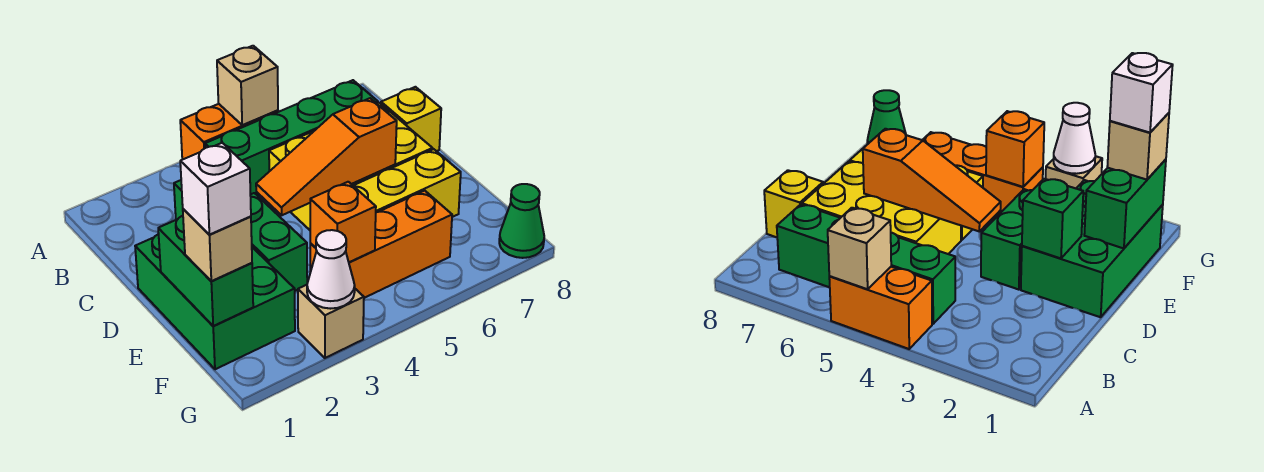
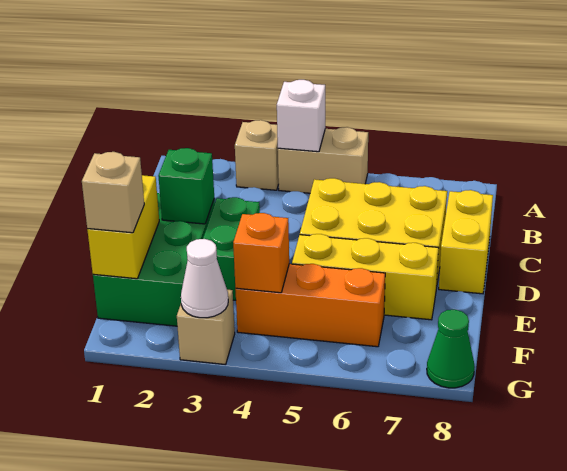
orange brick A4:A5 level 1 -> tan brick A4:A5 level 1
tan brick A5 level 2 -> tan brick A3 level 1
green brick B4:B7 level 1 -> none
yellow brick C8 level 1 -> yellow brick C8:D8 level 1
orange slope D4:D6 level 2 top 6 -> none
green brick E1:F1 level 2 -> yellow brick E1:F1 level 2
white brick F1 level 4 -> white brick A4 level 2

